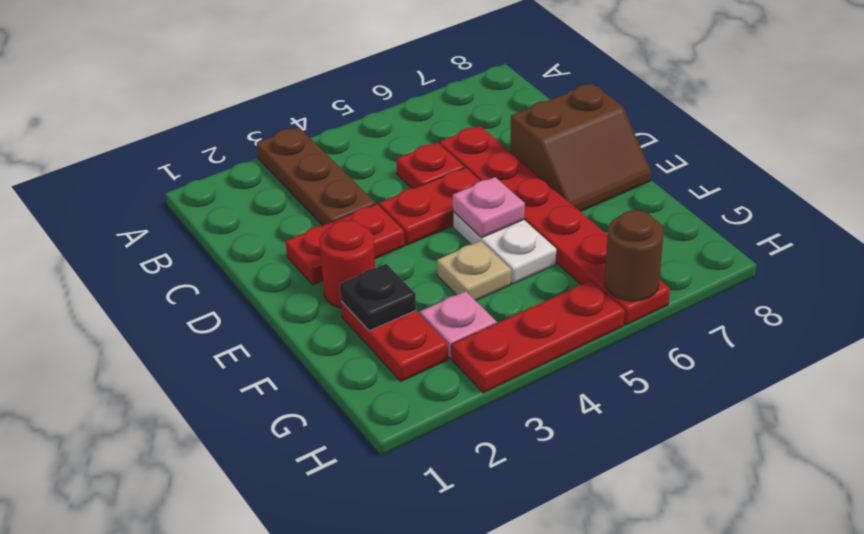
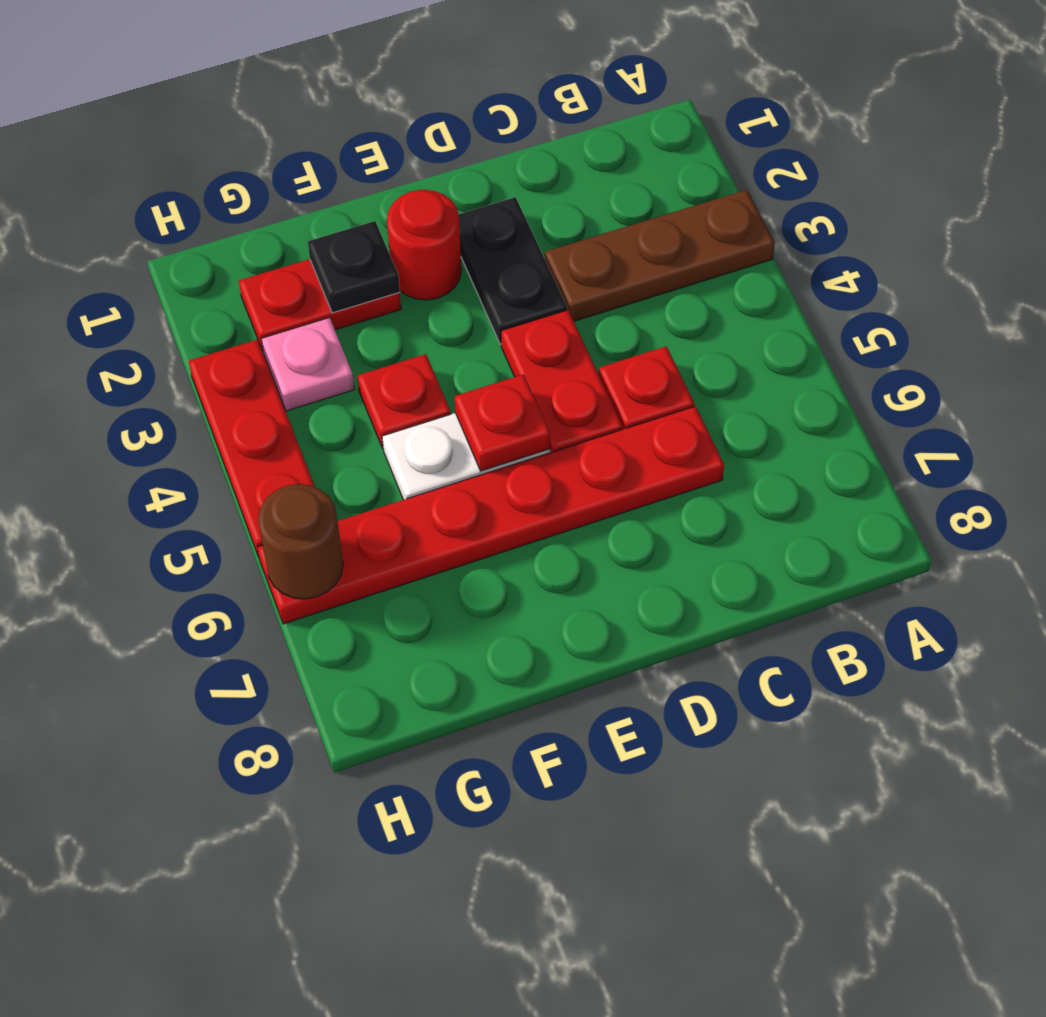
red plate D2:D3 level 1 -> black plate D2:D3 level 1
brown slope D7:E8 level 1 top D -> none
pink plate E5 level 2 -> red plate E5 level 2
tan plate F4 level 1 -> red plate F4 level 1

